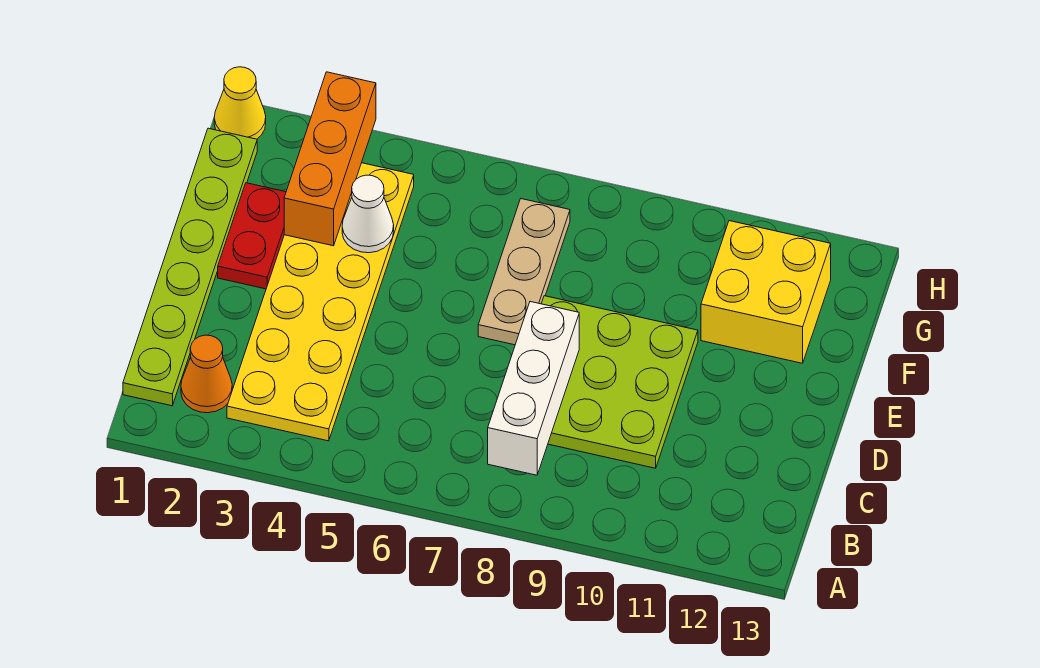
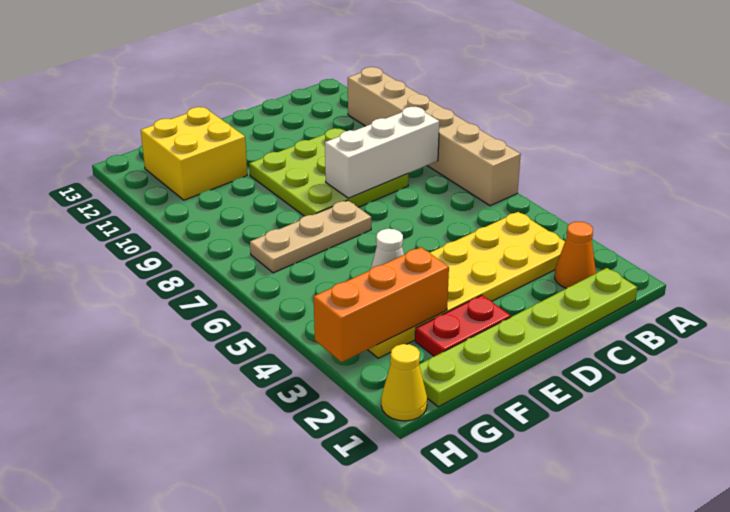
none -> tan brick A6:A11 level 1

